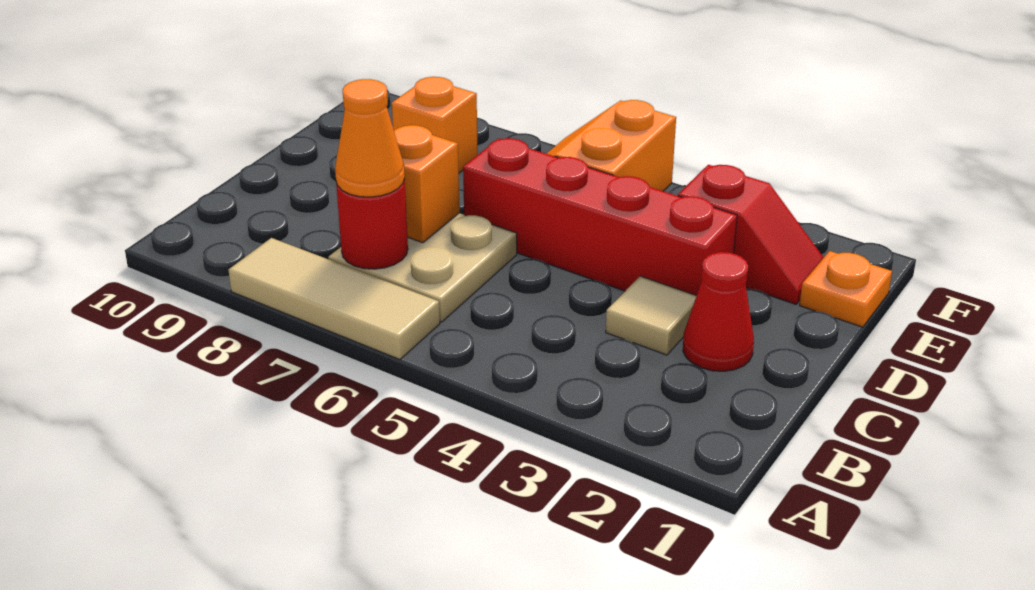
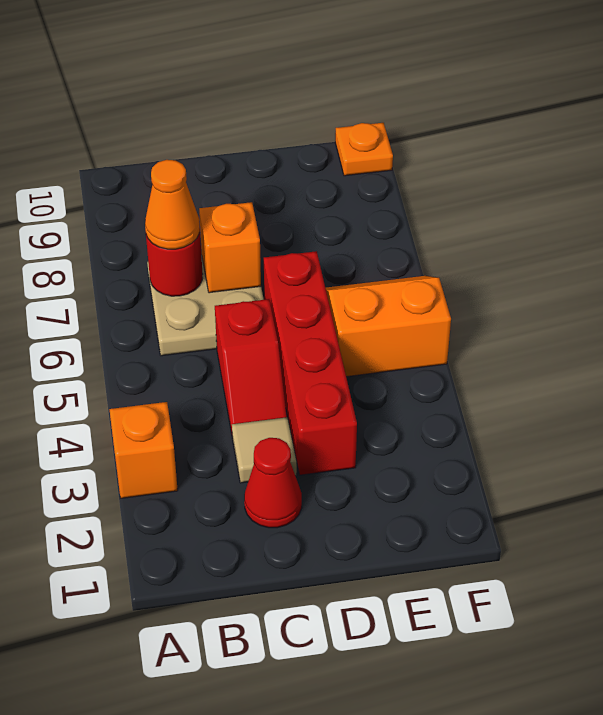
tan tile A6:A8 level 1 -> none
orange plate E1 level 1 -> orange plate F10 level 1
red slope E2:E3 level 1 top 3 -> red slope C4:C5 level 1 top 5
orange brick E8 level 1 -> orange brick A3 level 1

